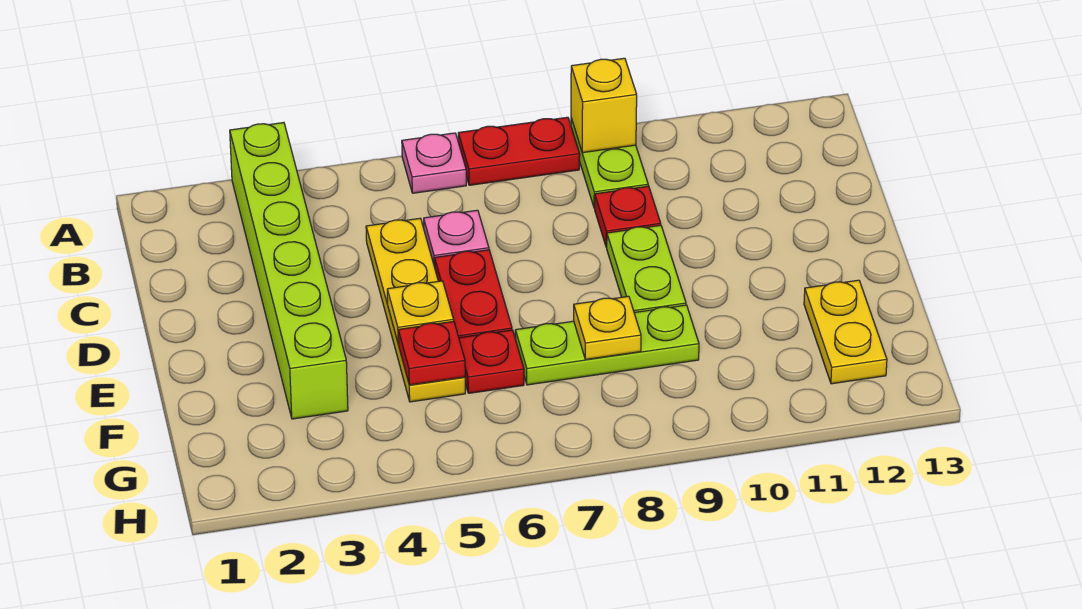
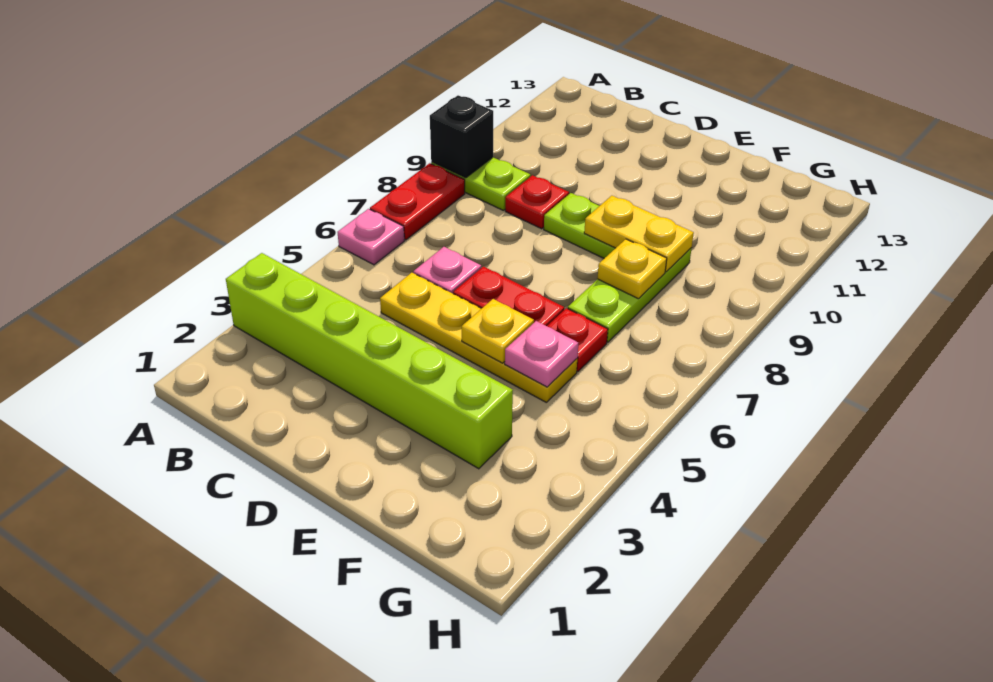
yellow brick A9 level 2 -> black brick A9 level 2
red plate F5 level 2 -> pink plate F5 level 2
yellow plate F12:G12 level 1 -> yellow plate E9:F9 level 2

